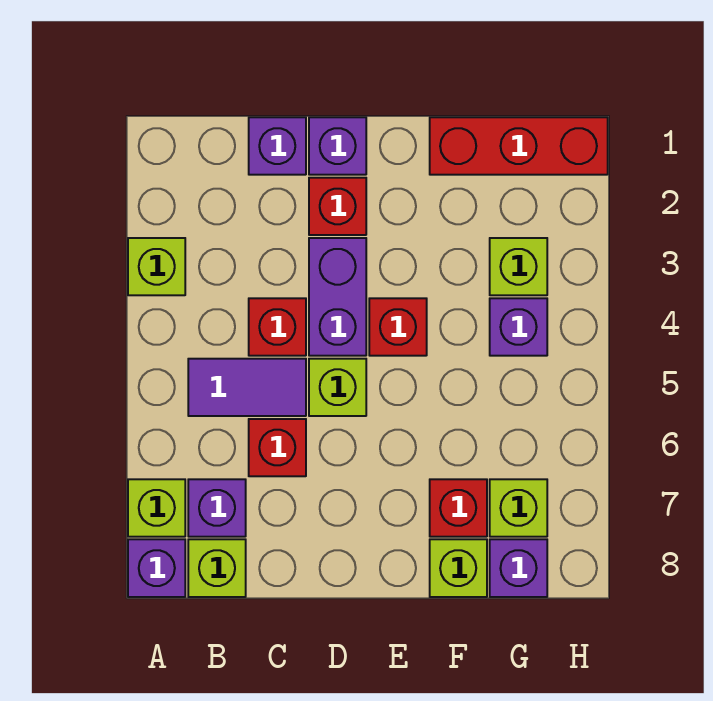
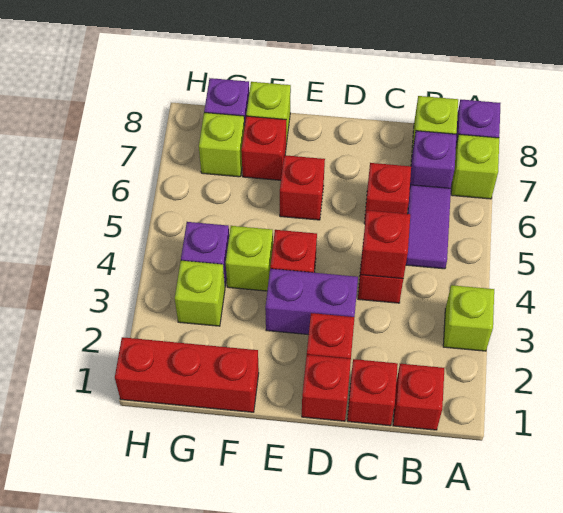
none -> red brick B1 level 1
purple tile B5:C5 level 1 -> purple tile B5:B6 level 1
purple brick C1 level 1 -> red brick C1 level 1
none -> red brick C4 level 2
purple brick D1 level 1 -> red brick D1 level 1
purple brick D3:D4 level 1 -> purple brick D3:E3 level 1
lime brick D5 level 1 -> lime brick F4 level 1
none -> red brick E6 level 1

